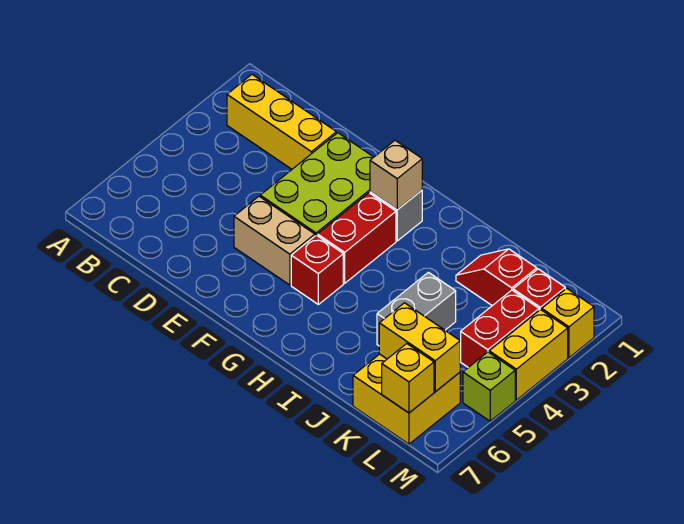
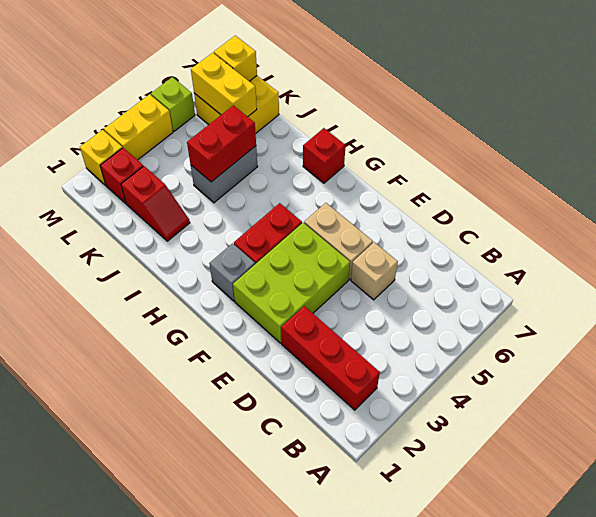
yellow brick B2:D2 level 1 -> red brick B2:D2 level 1
tan brick G2 level 2 -> tan brick D5 level 1
red brick G5 level 1 -> red brick H7 level 1
red brick L3:L4 level 1 -> red brick J4:J5 level 2

